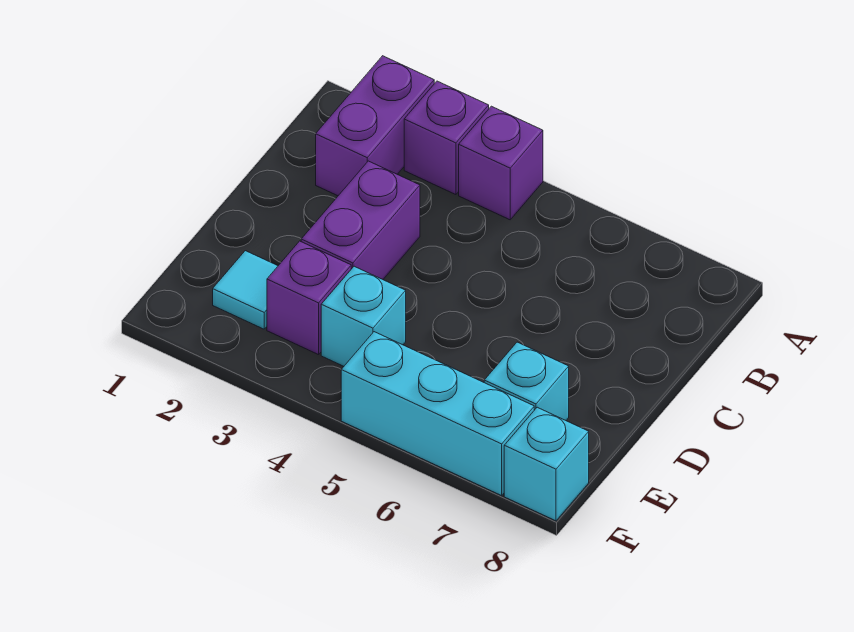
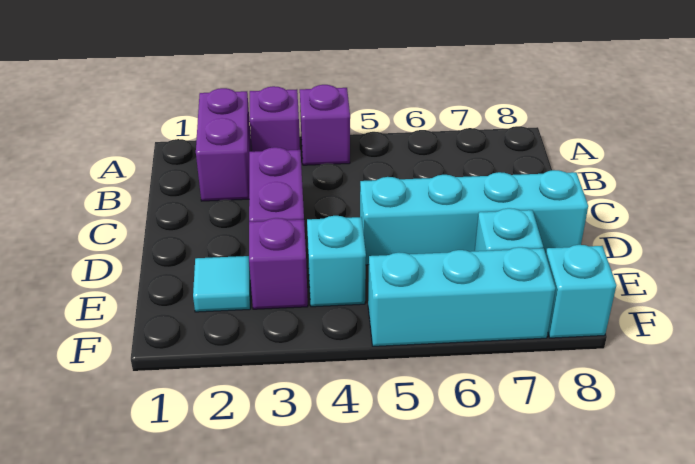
none -> cyan brick D5:D8 level 1

